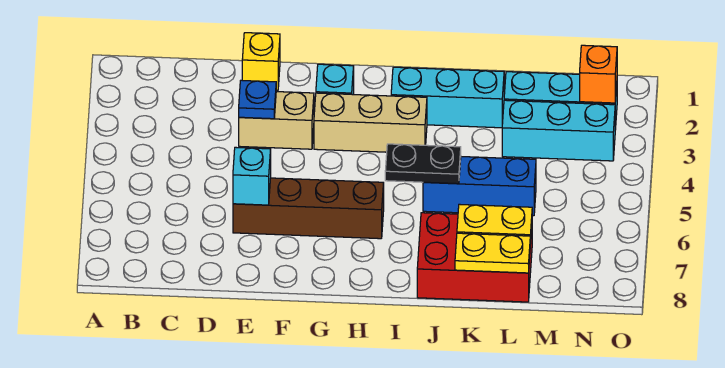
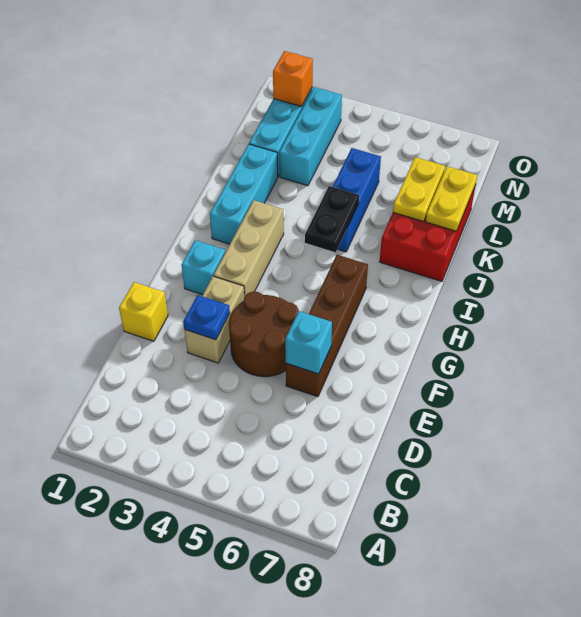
none -> brown round brick E4:F5 level 1

